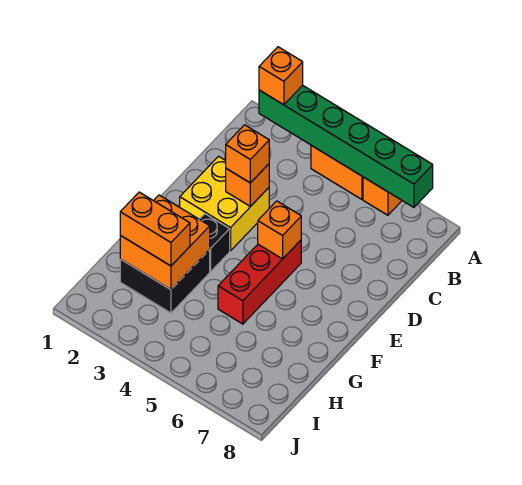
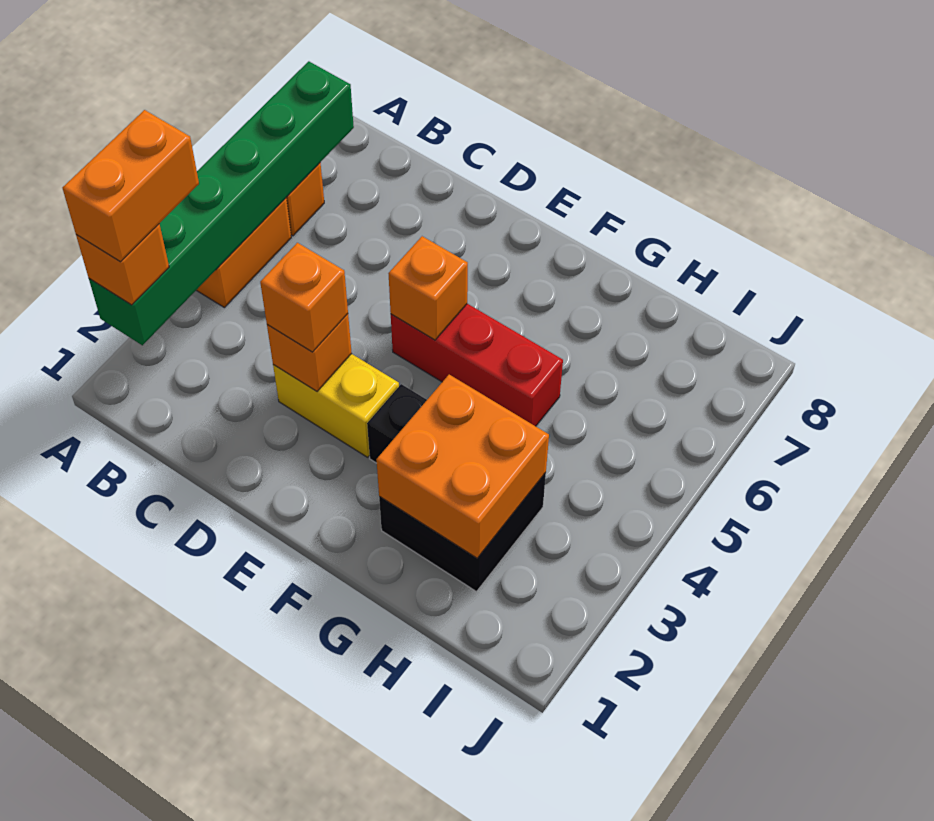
yellow brick D2:E3 level 1 -> yellow brick D3:E3 level 1
orange brick H2:H3 level 3 -> orange brick A2:A3 level 4

